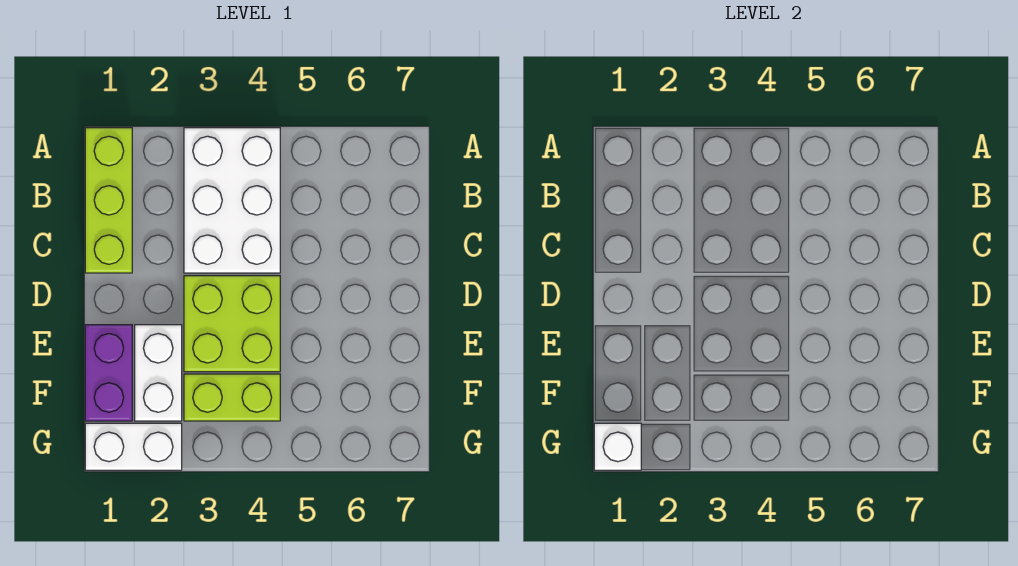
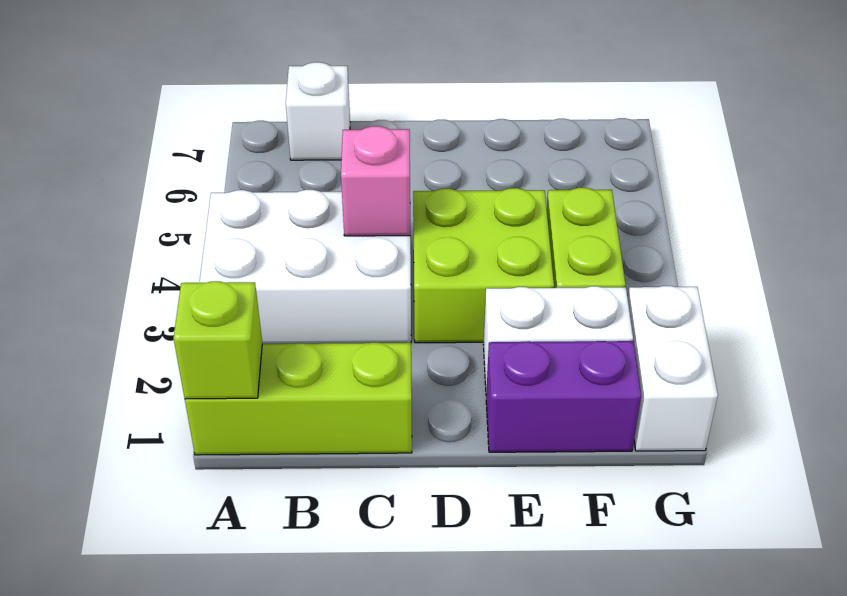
none -> lime brick A1 level 2
none -> pink brick C4 level 2
white brick G1 level 2 -> white brick B7 level 1

